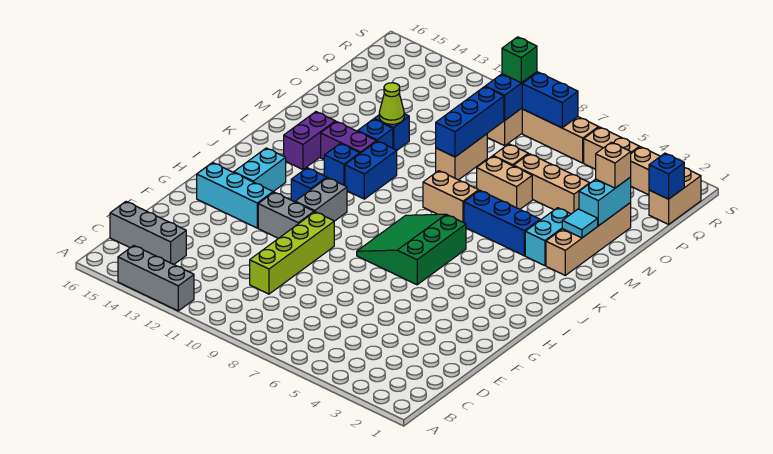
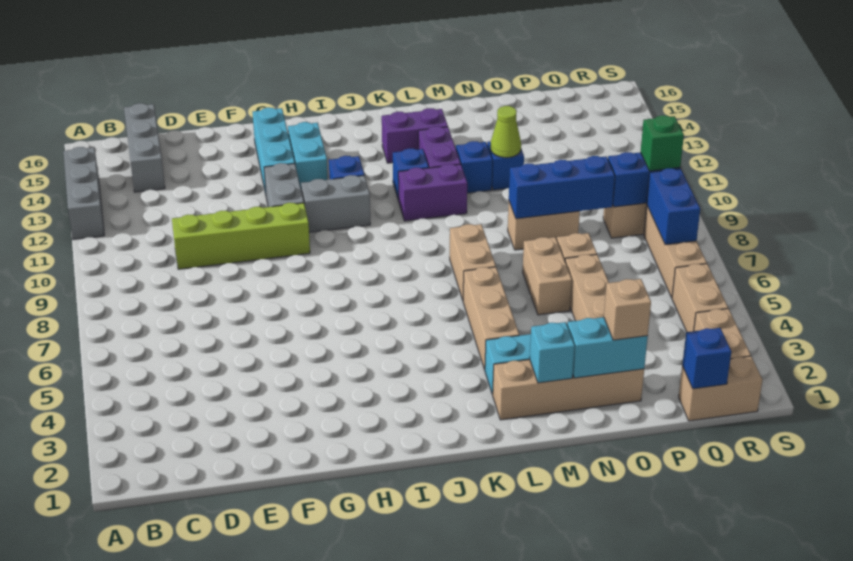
green slope H6:J8 level 1 top 6 -> none
cyan brick H14:I14 level 1 -> cyan brick H13:H14 level 1
blue brick K11:L11 level 1 -> purple brick K11:L11 level 1
blue brick L4:L6 level 1 -> tan brick L4:L6 level 1
cyan tile M2 level 2 -> cyan brick M2 level 2

